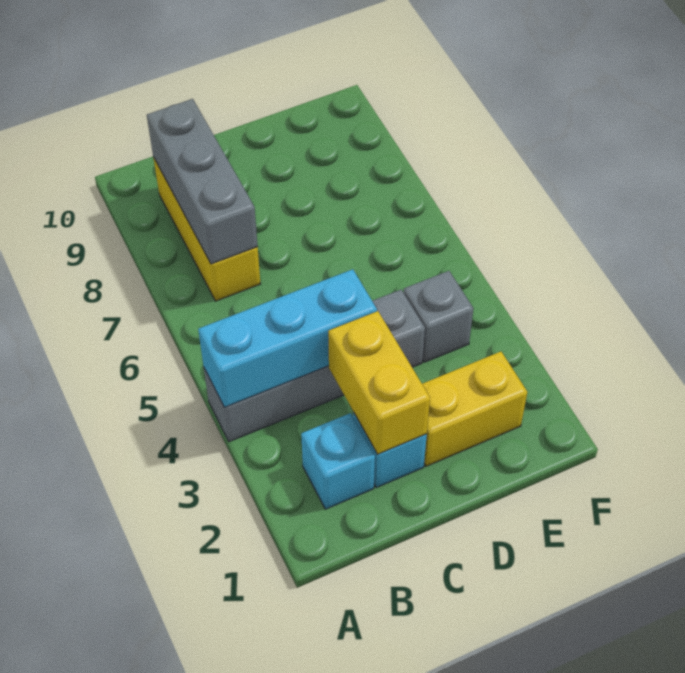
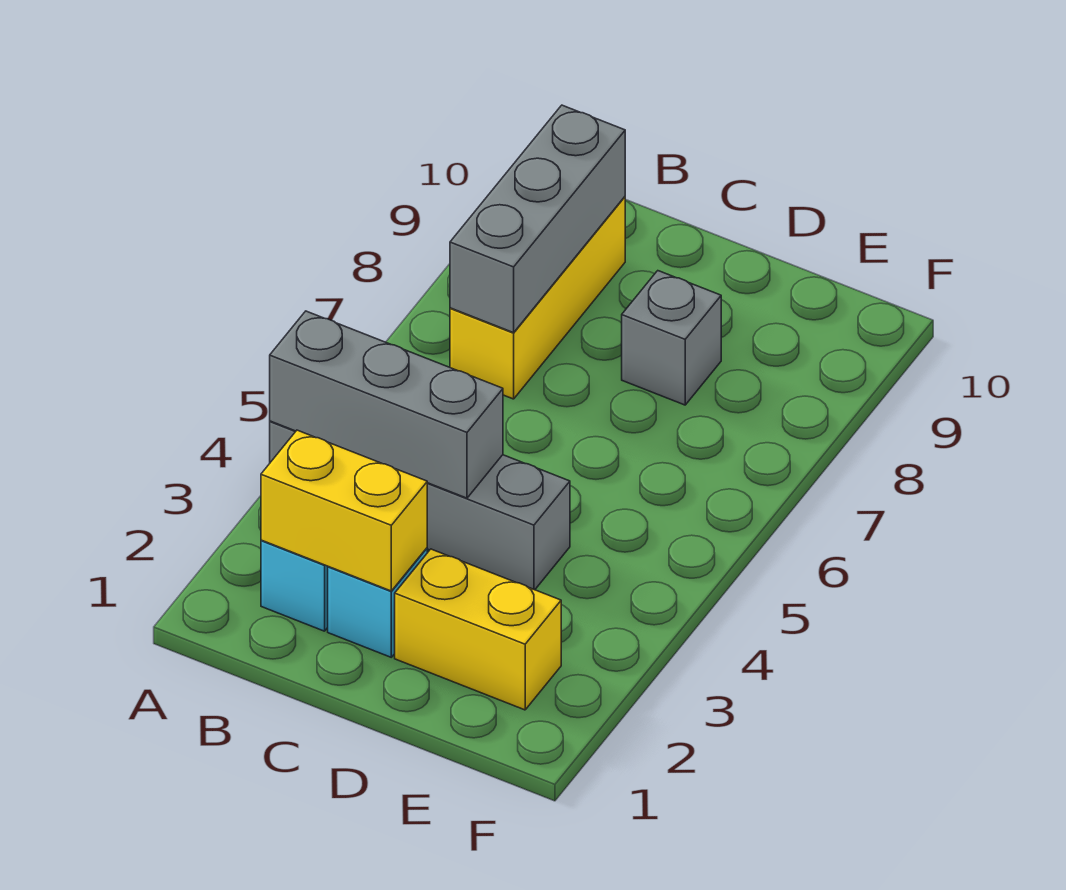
cyan brick A4:C4 level 2 -> grey brick A4:C4 level 2
yellow brick C2:C3 level 2 -> yellow brick B2:C2 level 2
grey brick E4 level 1 -> grey brick D8 level 1

